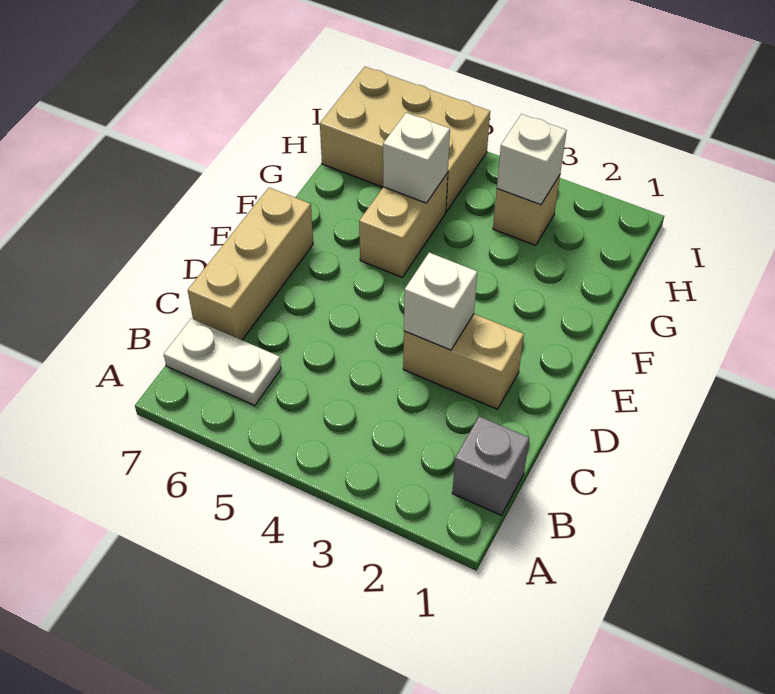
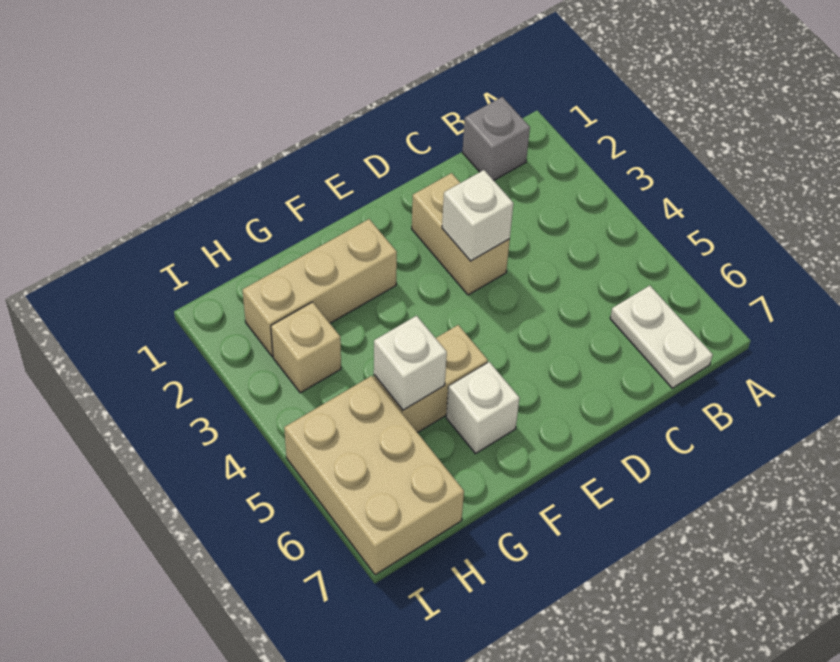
tan brick C7:E7 level 1 -> tan brick F2:H2 level 1
white brick H3 level 2 -> white brick F6 level 1

